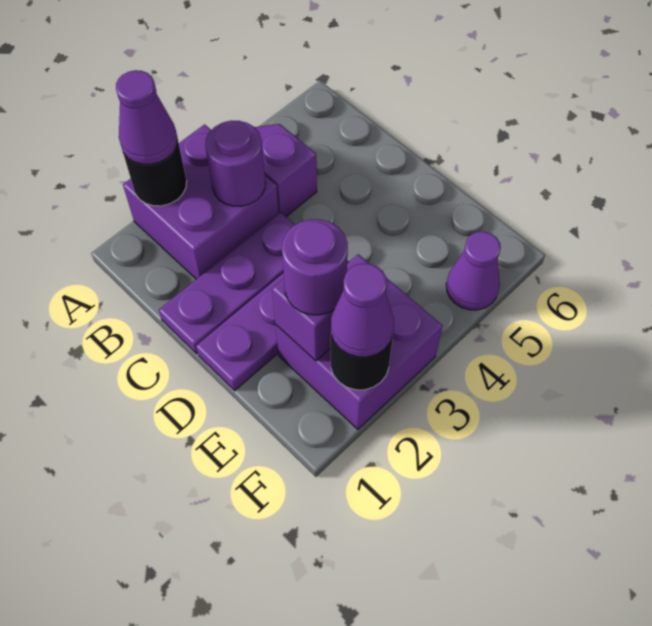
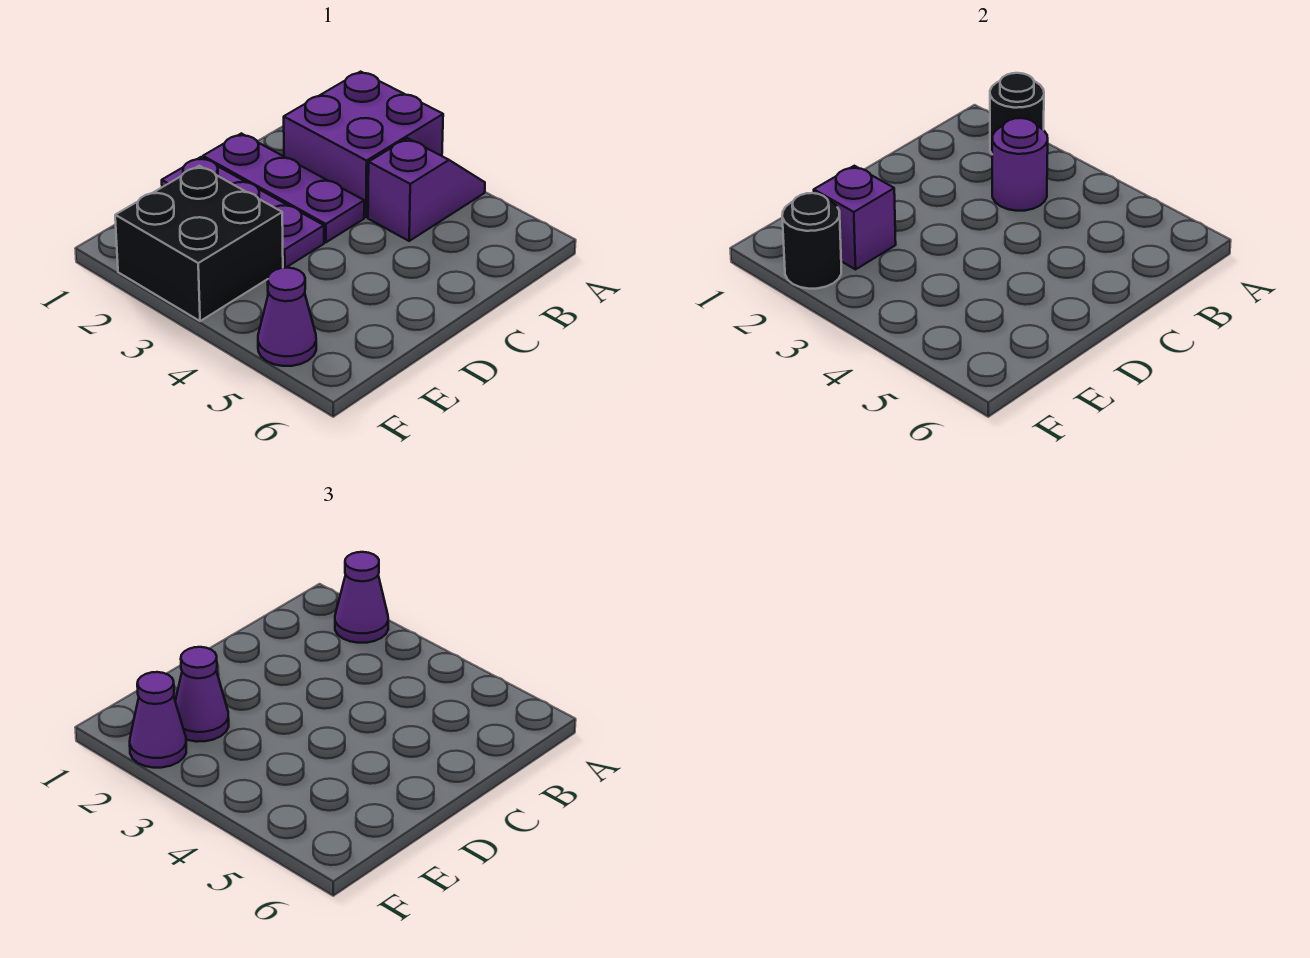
purple brick E2:F3 level 1 -> black brick E2:F3 level 1
purple round brick E2 level 3 -> purple cone E2 level 3

